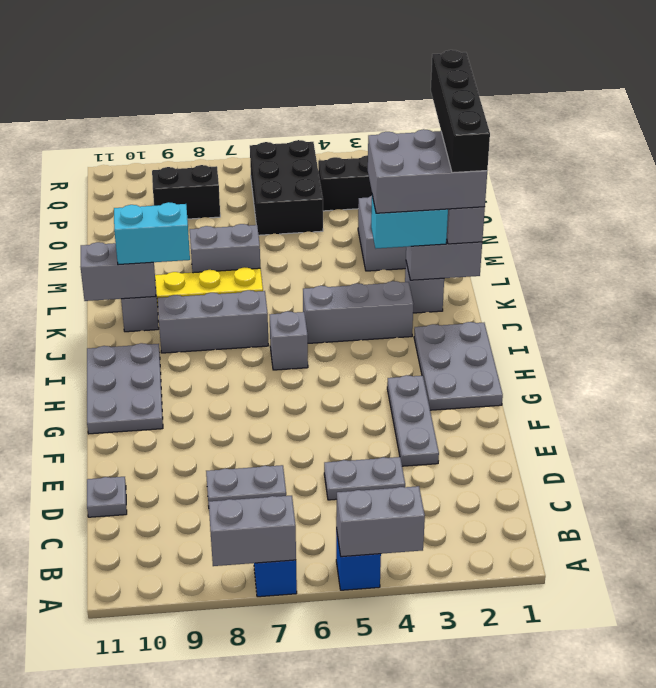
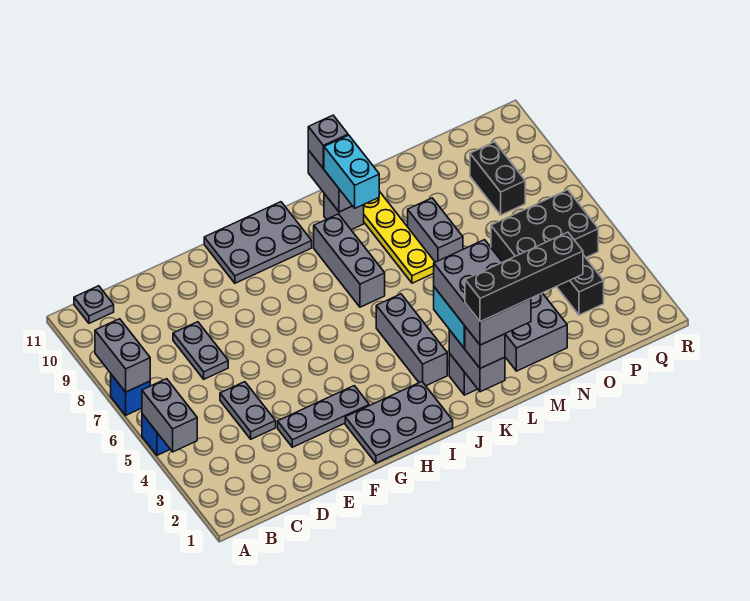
grey plate D11 level 1 -> grey plate B11 level 1
grey brick I6 level 1 -> grey brick K11 level 3

